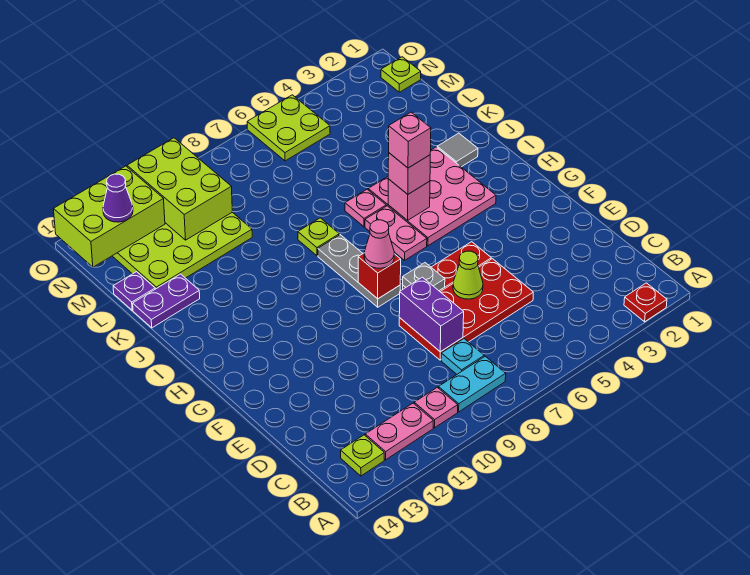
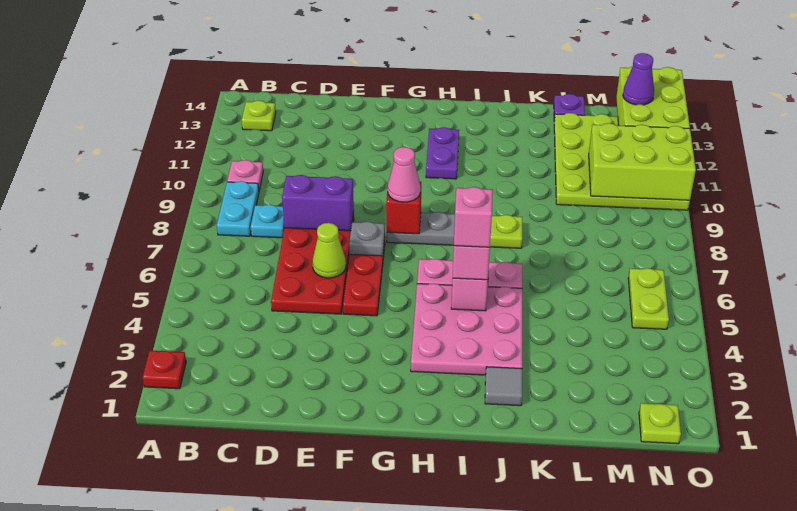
pink plate B11:B12 level 1 -> none
purple plate K13:K14 level 1 -> purple plate H11:H12 level 1
lime plate N5:O6 level 1 -> lime plate N5:N6 level 1

